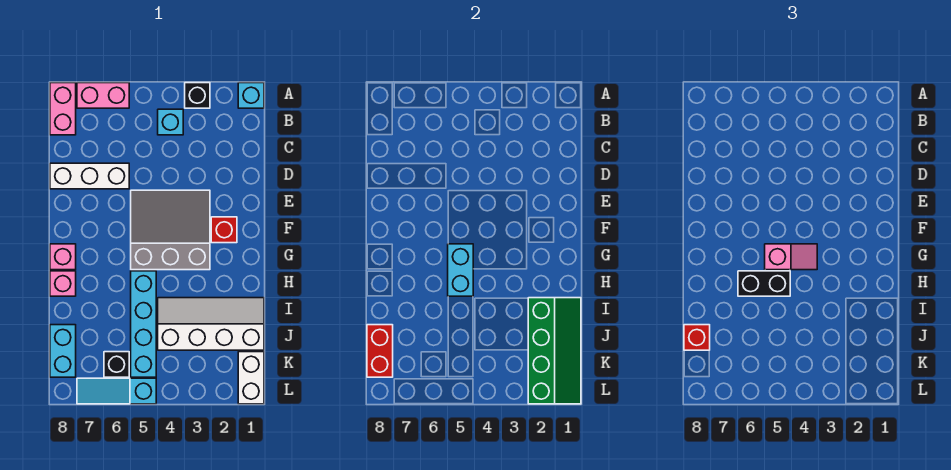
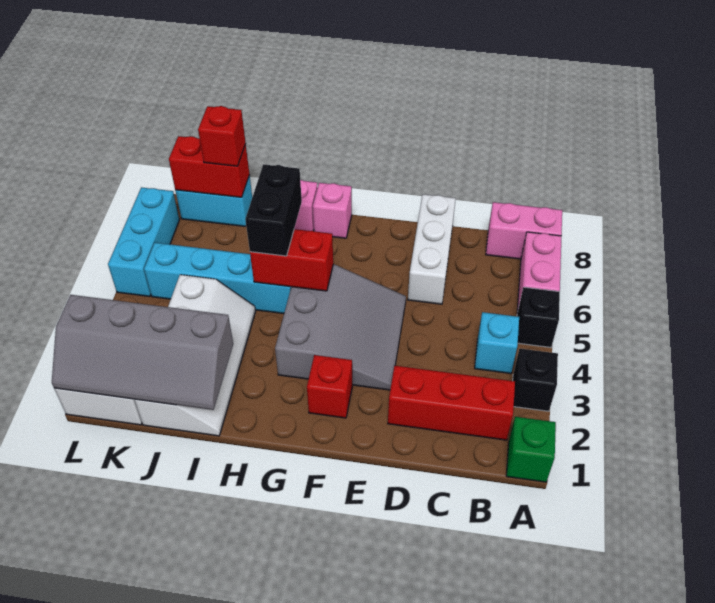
cyan brick A1 level 1 -> green brick A1 level 1
none -> red brick B2:D2 level 1
pink slope G4:G5 level 3 top 5 -> none
cyan brick G5:H5 level 2 -> red brick G5:H5 level 2
green slope I1:L2 level 2 top 2 -> grey slope I1:L2 level 2 top 2
black brick K6 level 1 -> black brick A5 level 1
cyan slope L5:L7 level 1 top 5 -> cyan brick L5:L7 level 1

